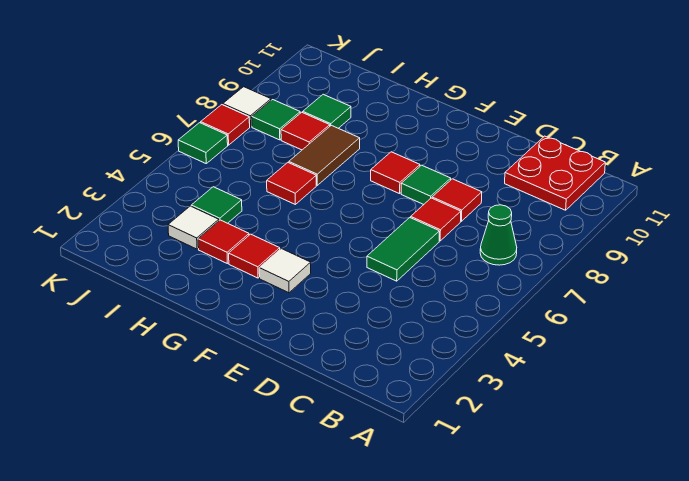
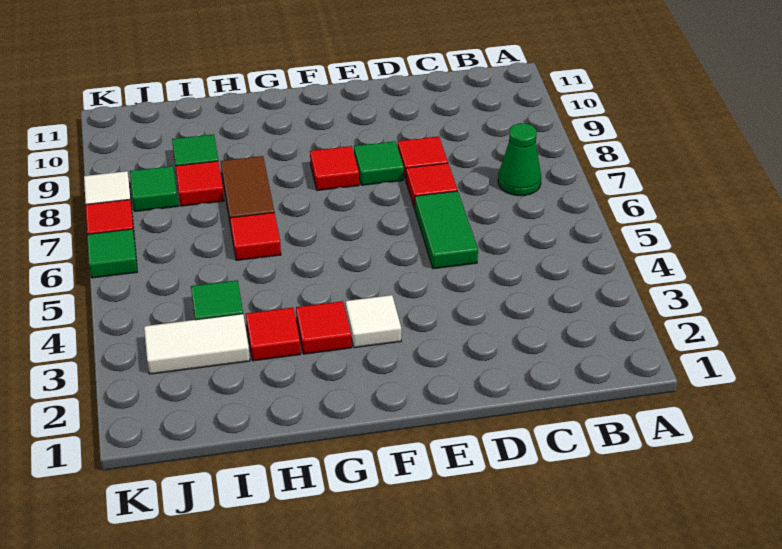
red plate B10:C11 level 1 -> none
white tile I3 level 1 -> white tile I3:J3 level 1

